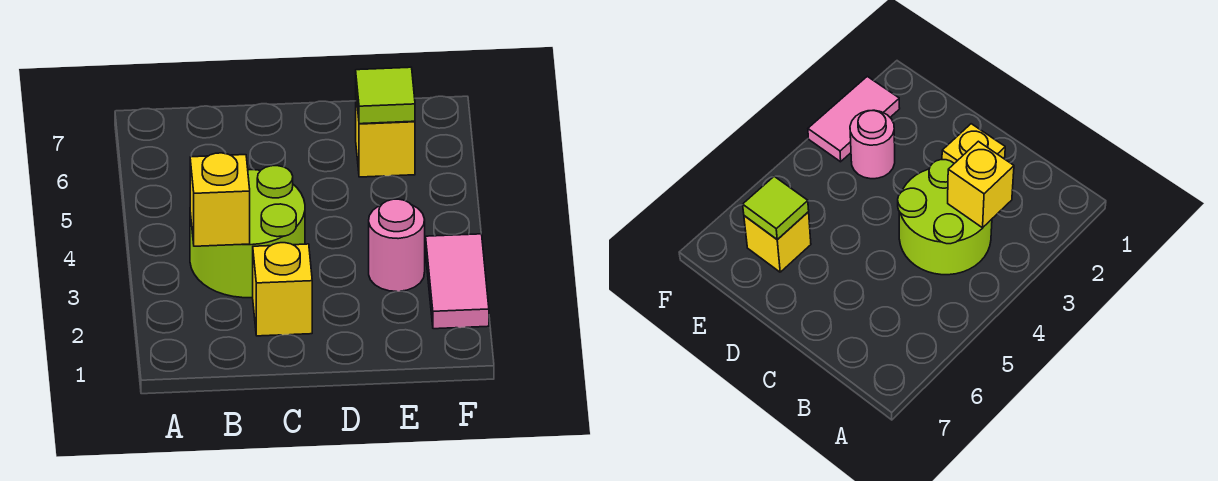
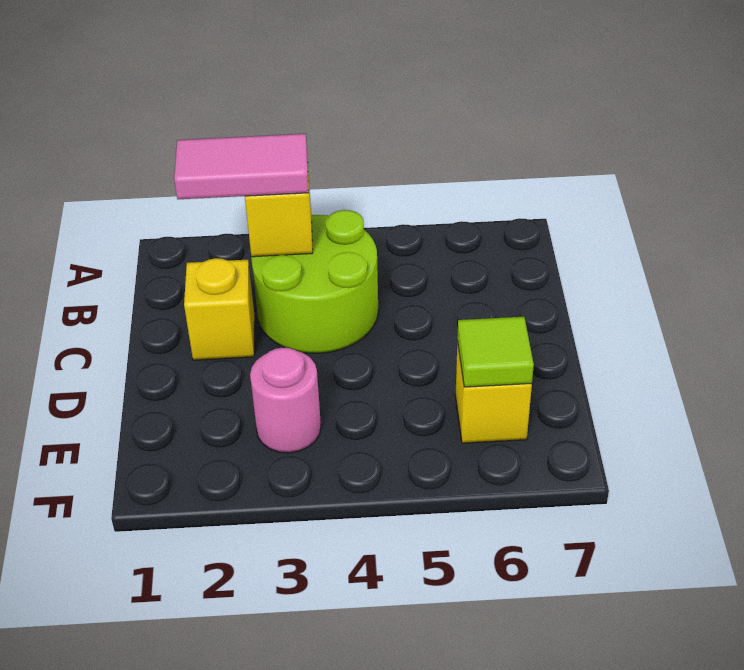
pink tile F2:F3 level 1 -> pink tile B2:B3 level 3

